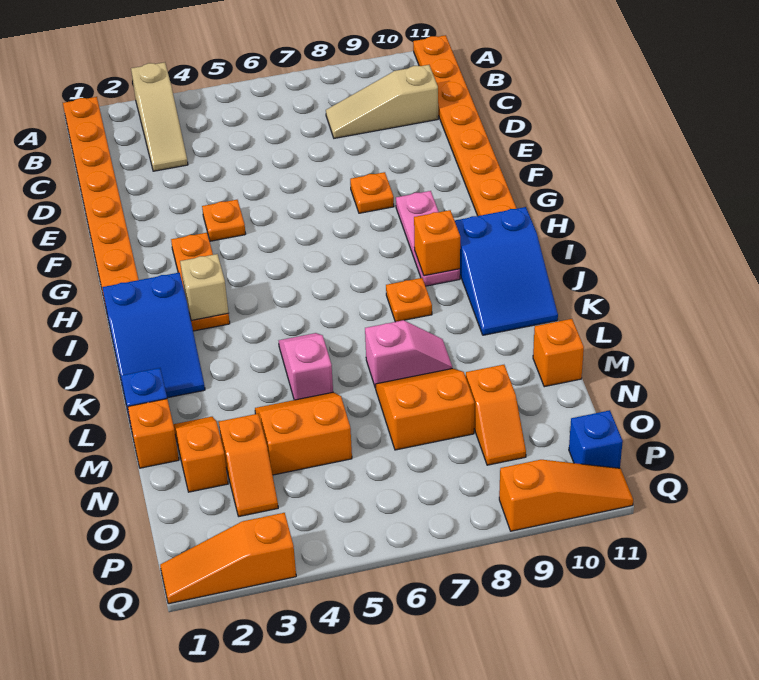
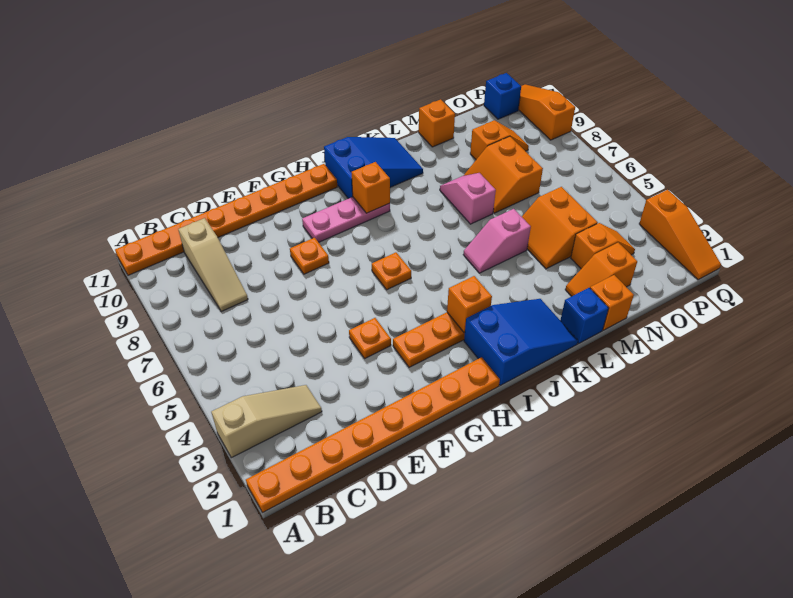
tan brick I3 level 2 -> orange brick I3 level 2
orange plate J8 level 1 -> orange plate H6 level 1

